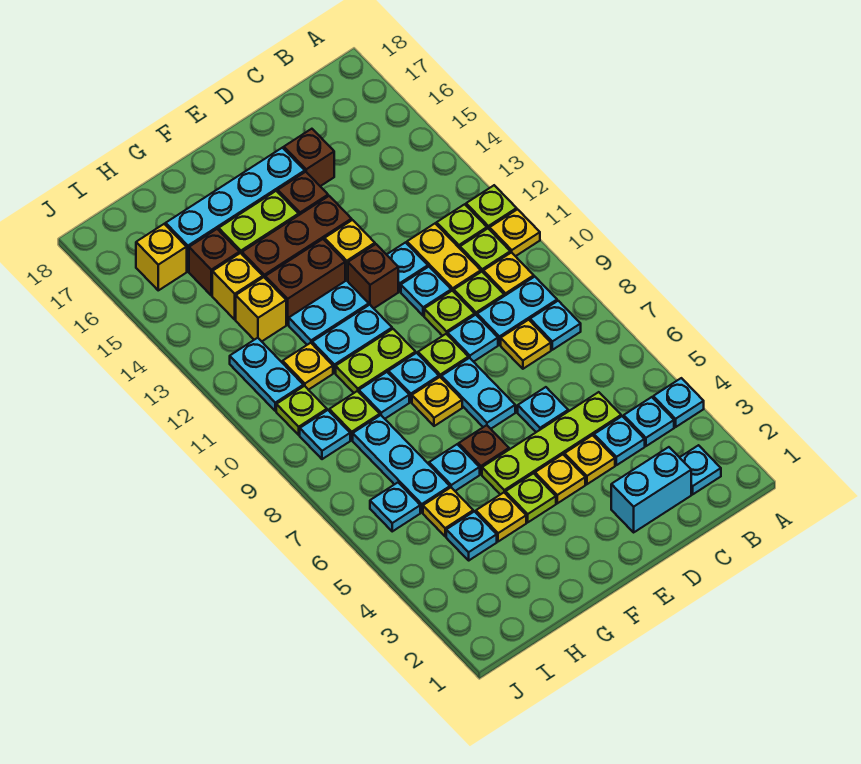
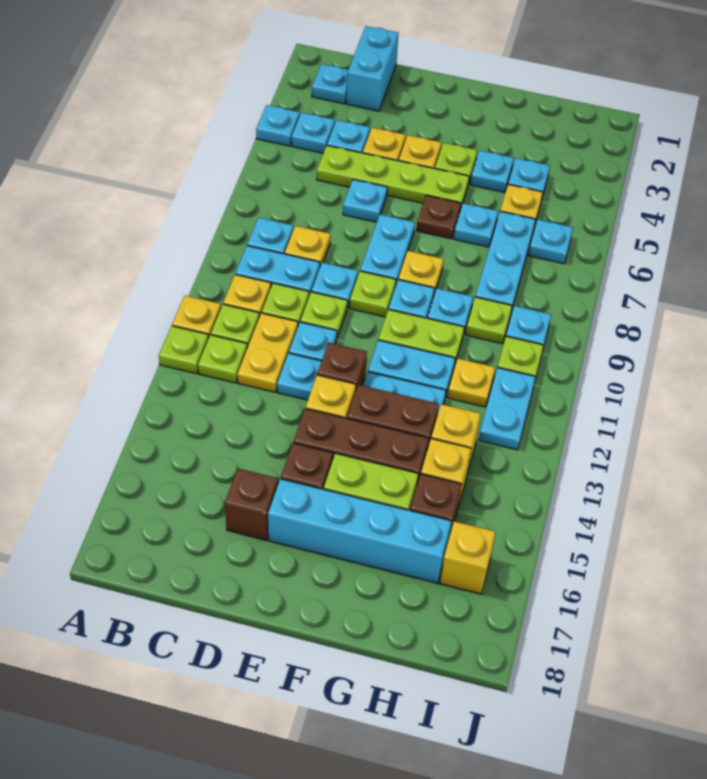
cyan brick C2:D2 level 1 -> cyan brick C1:C2 level 1
yellow plate G4 level 1 -> cyan plate G4 level 1

